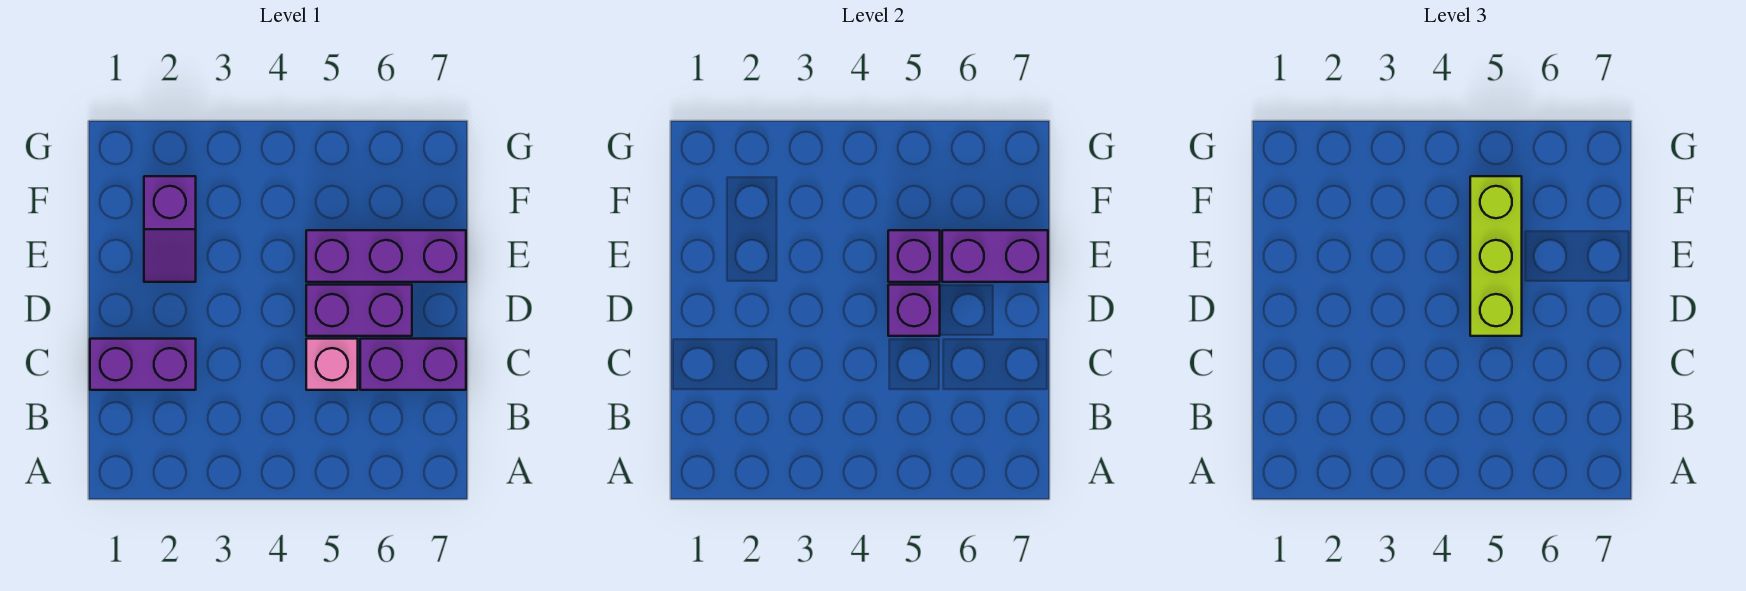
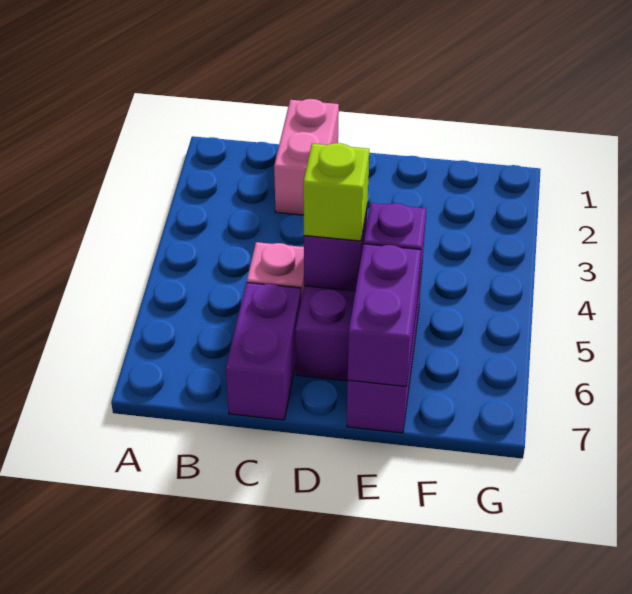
purple brick C1:C2 level 1 -> pink brick C1:C2 level 1
lime brick D5:F5 level 3 -> lime brick D5 level 3
purple slope E2:F2 level 1 top F -> none

